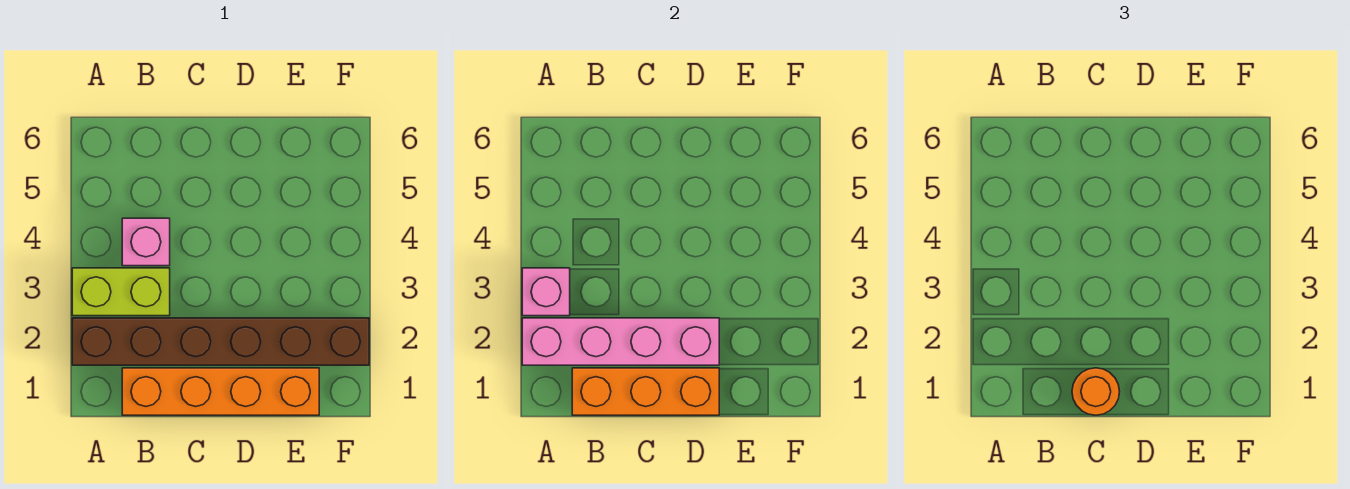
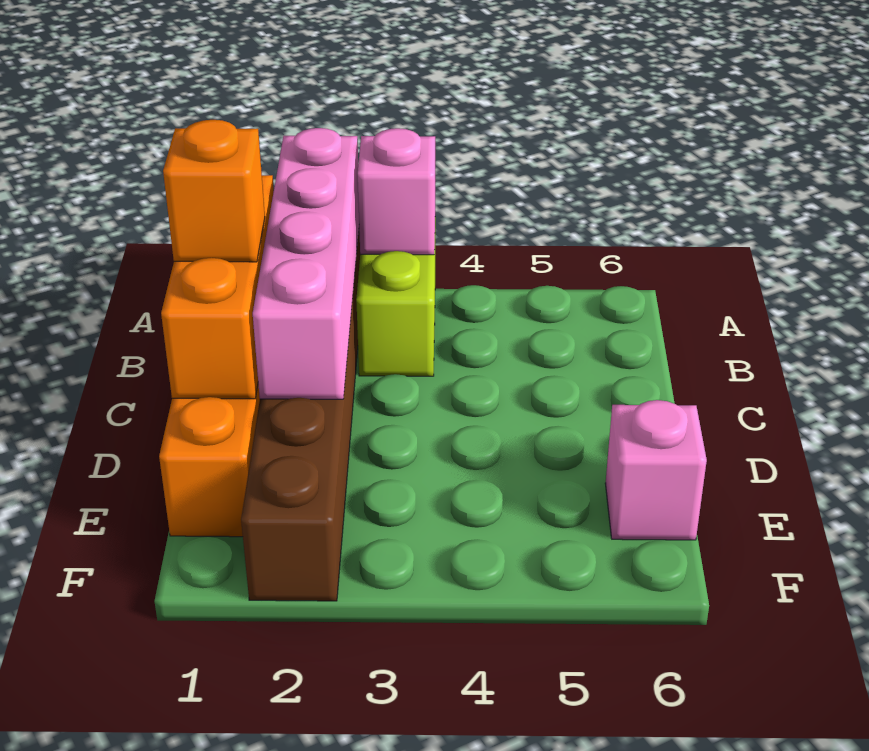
pink brick B4 level 1 -> pink brick E6 level 1
orange round brick C1 level 3 -> orange brick C1 level 3

